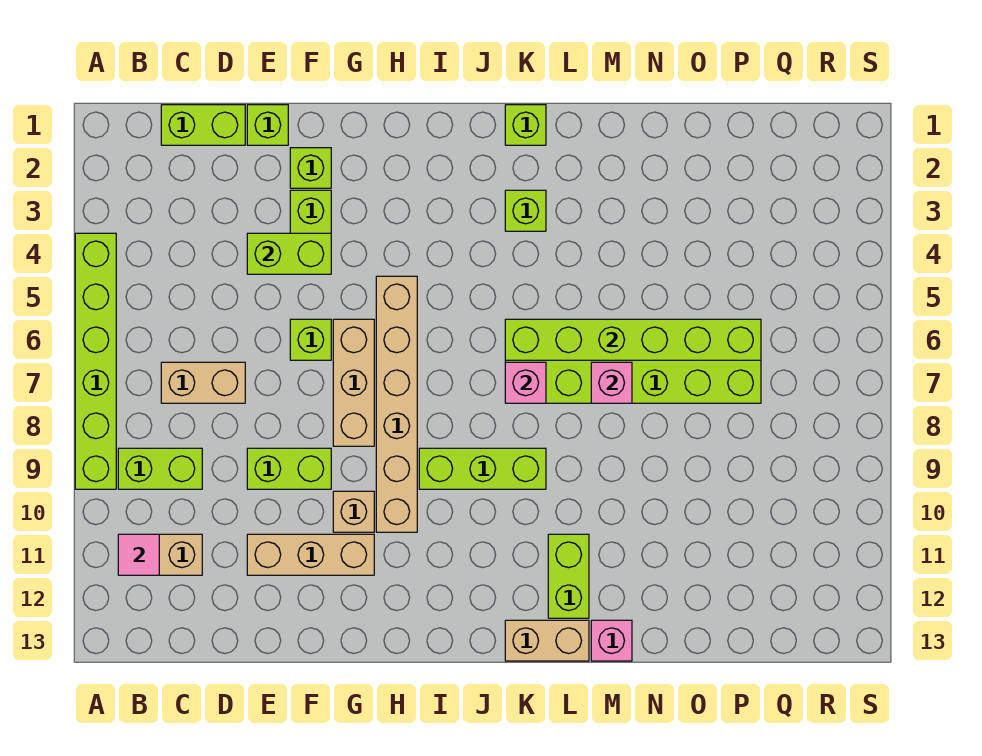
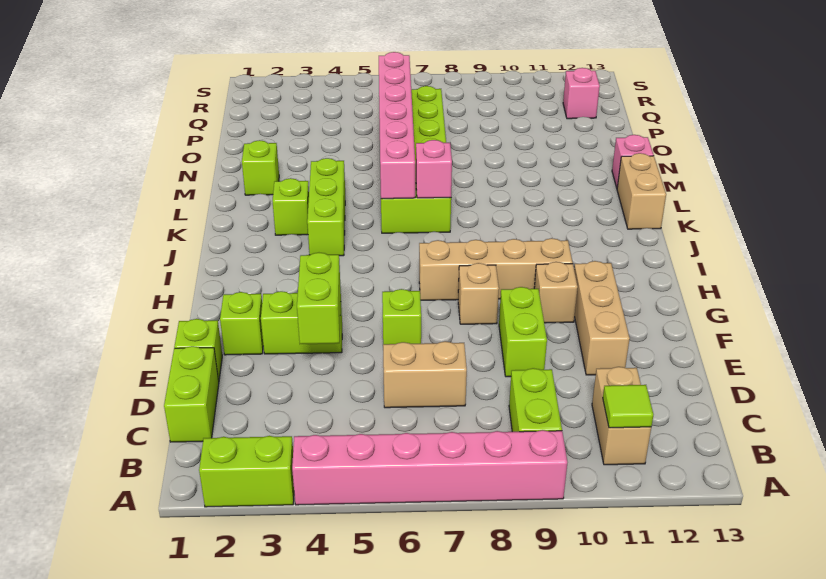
lime brick A4:A9 level 1 -> pink brick A4:A9 level 1
pink tile B11 level 2 -> lime tile B11 level 2
tan brick C7:D7 level 1 -> tan brick D6:D7 level 1
tan brick G6:G8 level 1 -> tan brick G8 level 1
tan brick H5:H10 level 1 -> tan brick H7:H10 level 1
lime brick I9:K9 level 1 -> lime brick J4:L4 level 1
lime brick K1 level 1 -> lime brick M2 level 1
lime brick K6:P6 level 2 -> pink brick K6:P6 level 2
lime brick L11:L12 level 1 -> lime brick A2:A3 level 1
pink brick M7 level 2 -> pink brick Q12 level 1

